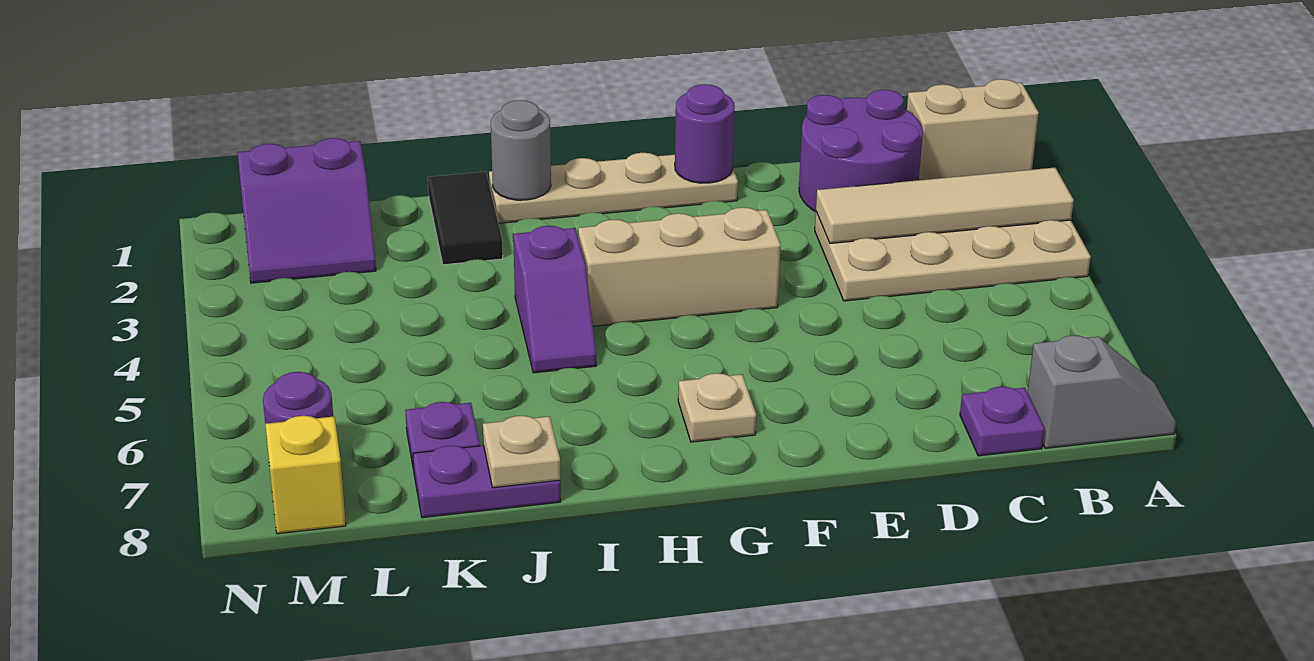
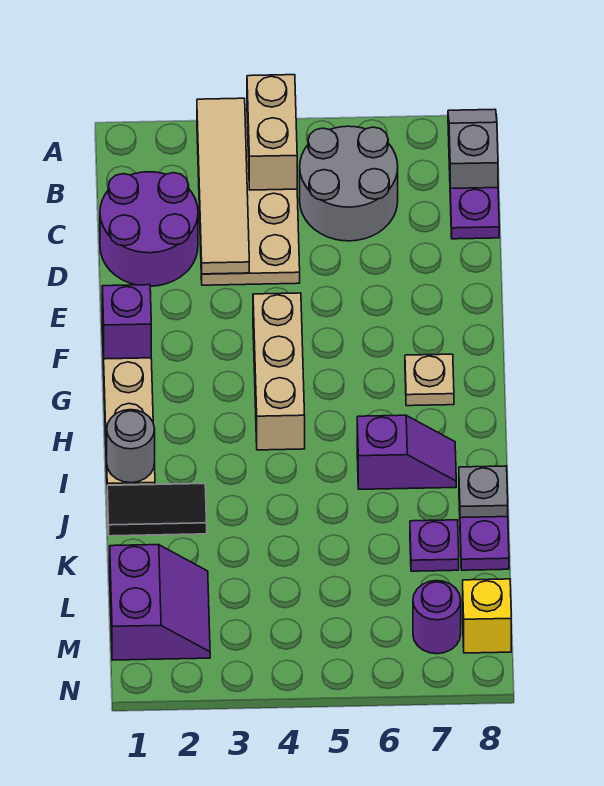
tan brick A1:B1 level 1 -> tan brick A4:B4 level 2
none -> grey round brick B5:C6 level 1
purple round brick F1 level 2 -> purple brick F1 level 2
purple slope I4:I5 level 1 top 4 -> purple slope I6:I7 level 1 top 6
tan plate J8 level 2 -> grey plate J8 level 2

